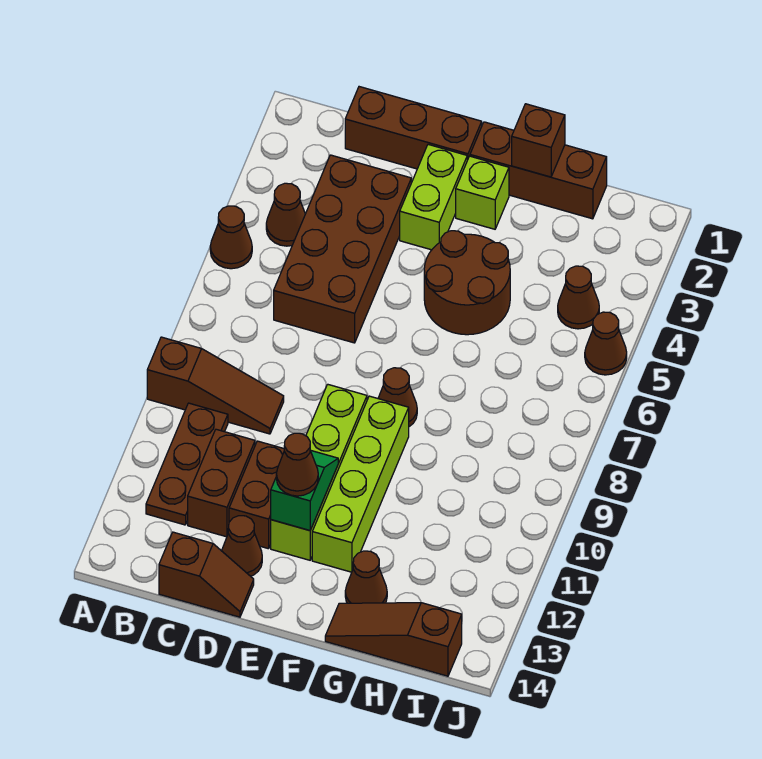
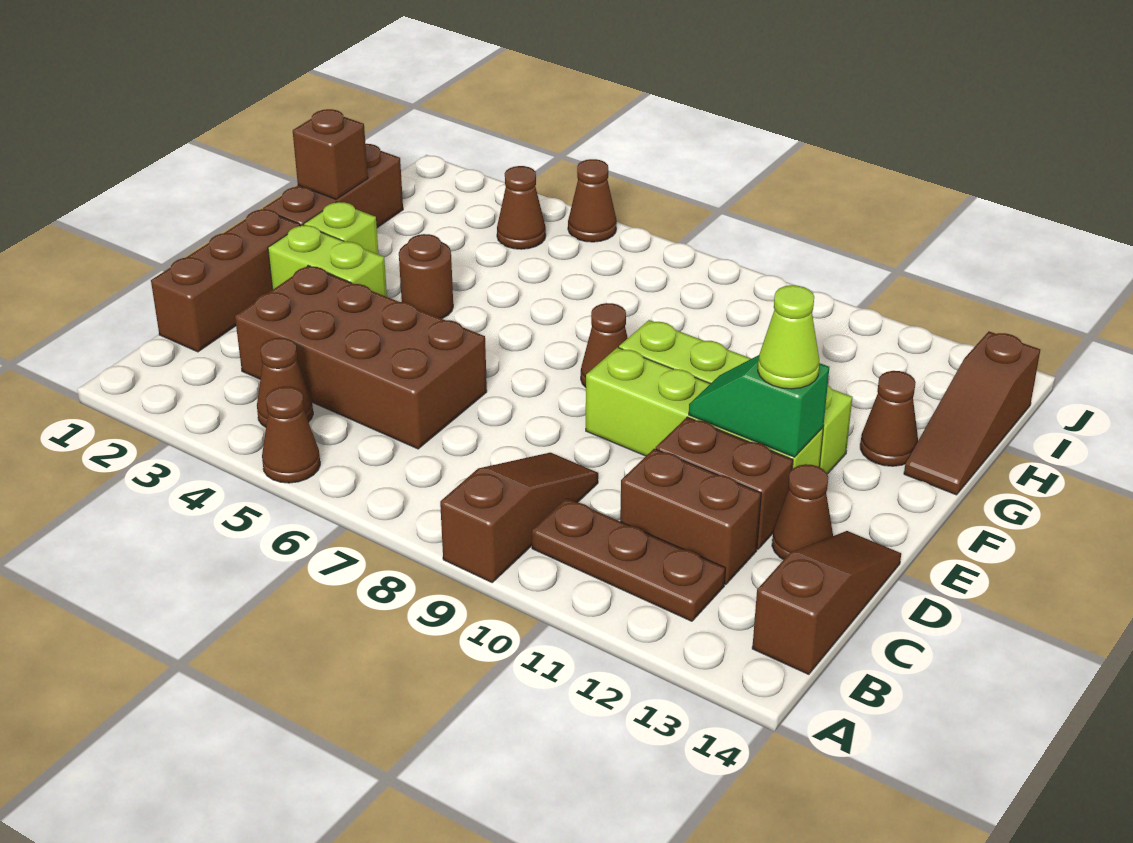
brown slope C14:D14 level 1 top C -> brown slope B14:D14 level 1 top B
brown cone E12 level 3 -> lime cone E12 level 3
brown round brick F4:G5 level 1 -> brown round brick F4 level 1

